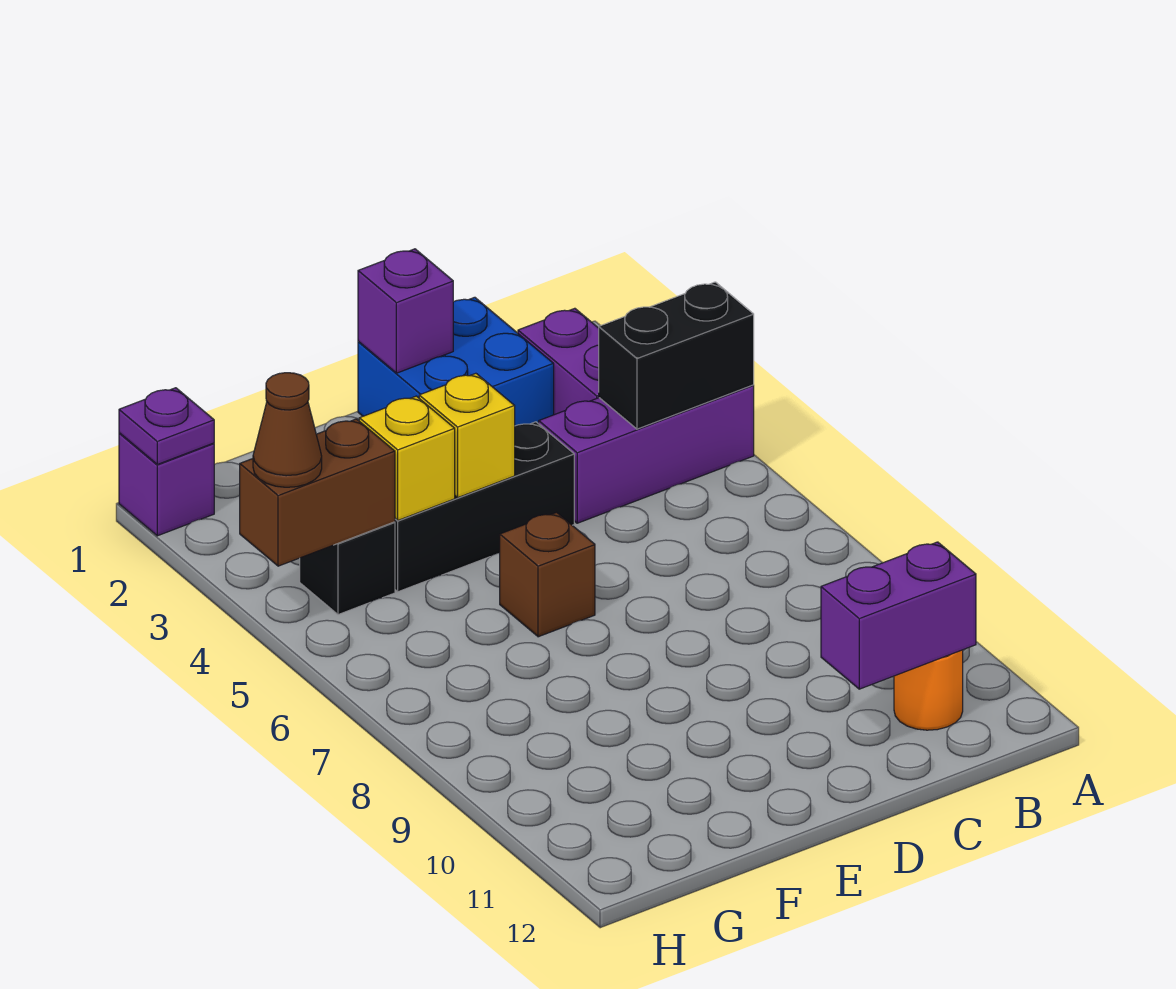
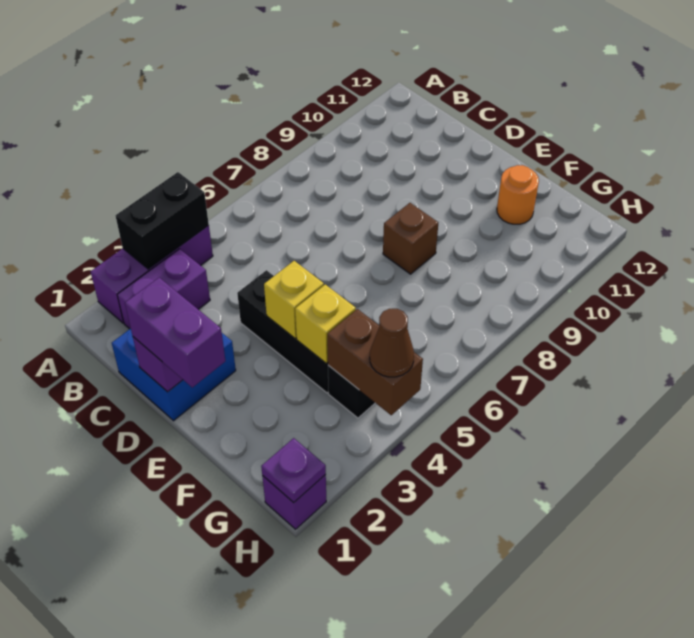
purple brick A4:C4 level 1 -> purple brick A2:A4 level 1
black brick A4:B4 level 2 -> black brick A3:A4 level 2
orange round brick B11 level 1 -> orange round brick F11 level 1
purple brick B11:C11 level 2 -> purple brick D1:E1 level 3
brown brick E6 level 1 -> brown brick E8 level 1

